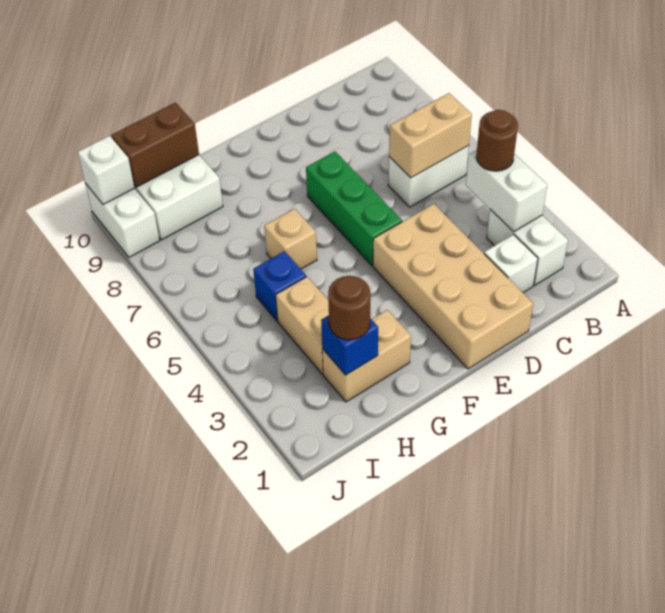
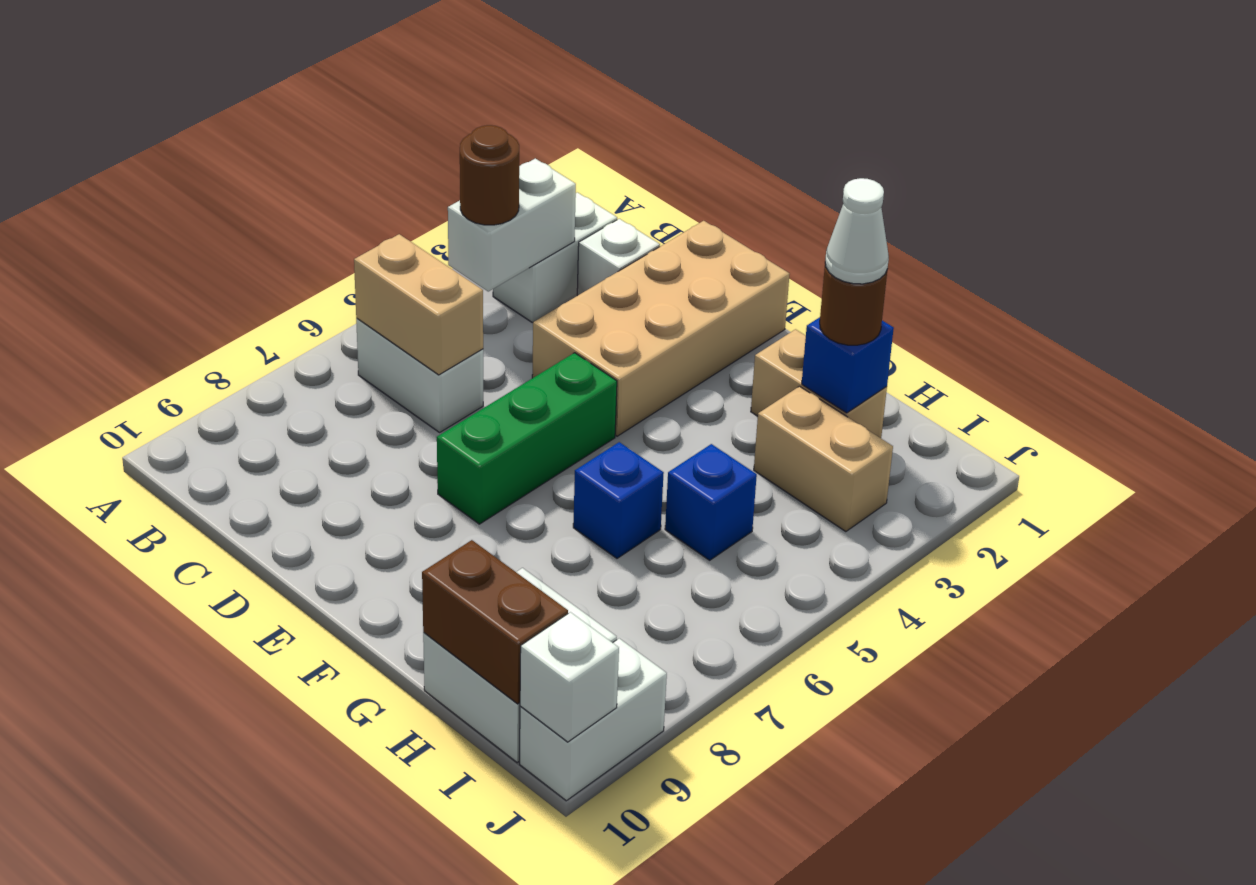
tan brick G6 level 1 -> blue brick G6 level 1
none -> white cone H2 level 4
tan brick H3:H4 level 1 -> tan brick H3:I3 level 1

